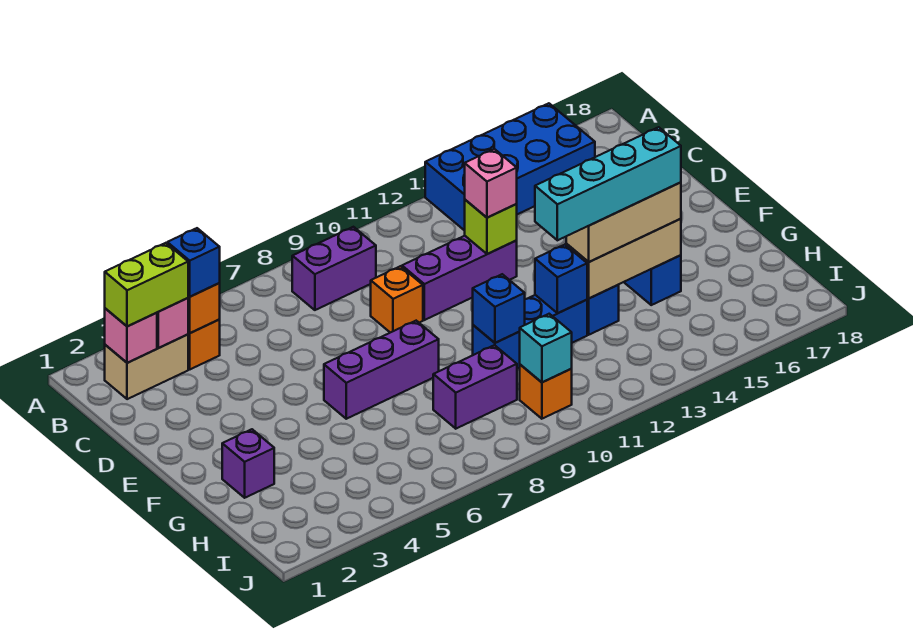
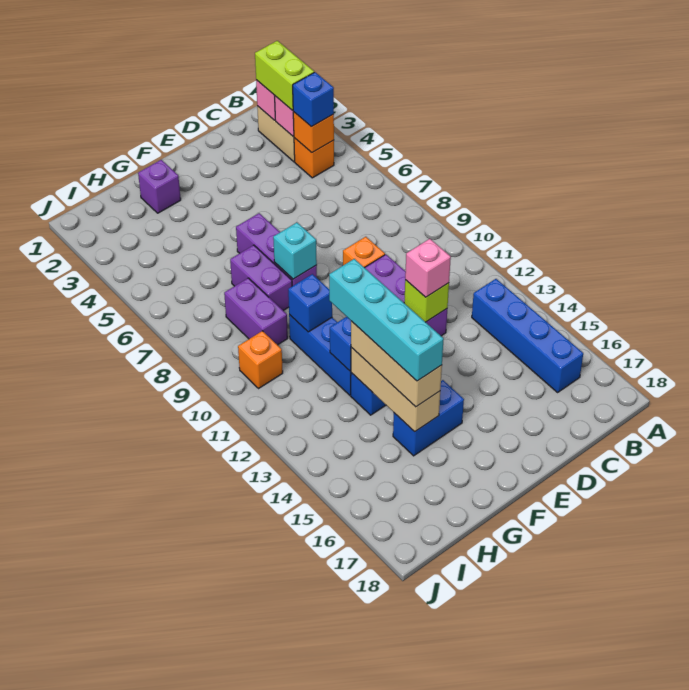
blue brick A13:B16 level 1 -> blue brick B13:B16 level 1
purple brick B8:B9 level 1 -> purple brick G7:G8 level 1
cyan brick I10 level 2 -> cyan brick F8 level 2

